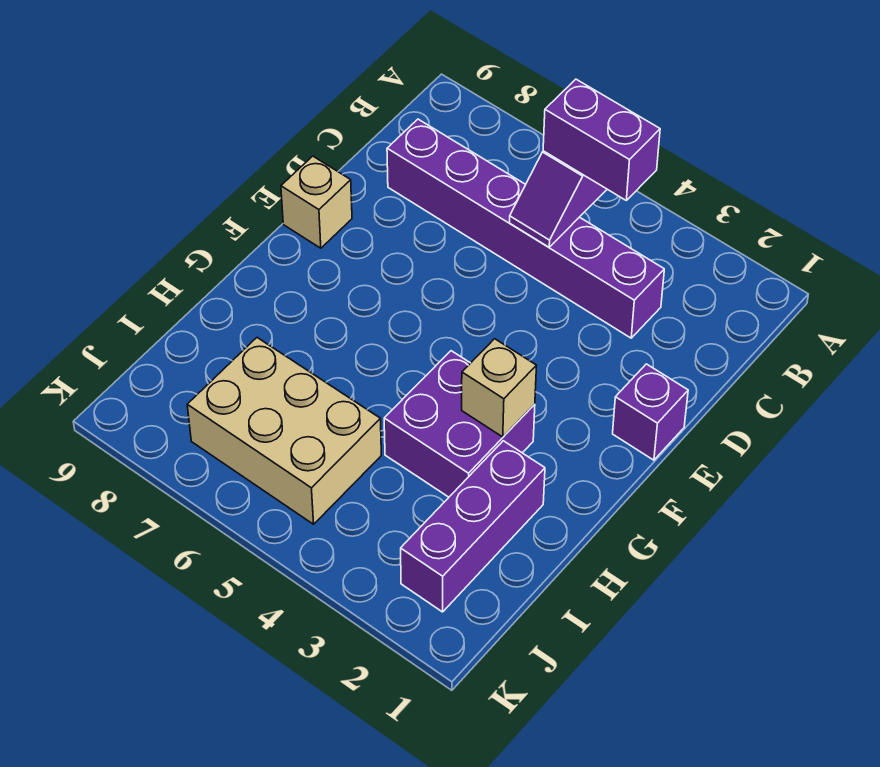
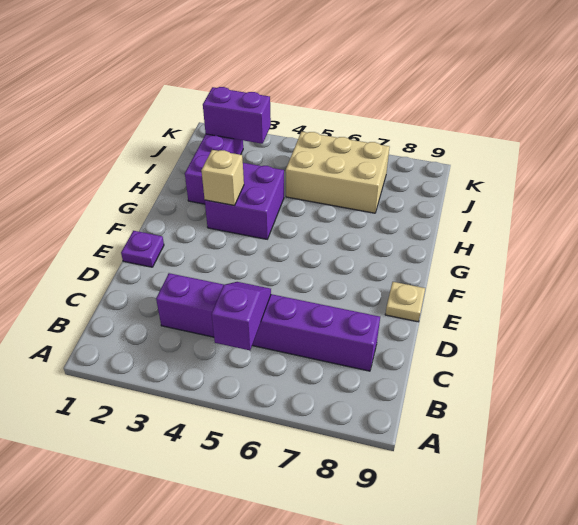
purple brick B4:B5 level 3 -> purple brick J2:J3 level 2
purple brick E1 level 1 -> purple plate E1 level 1
tan brick E9 level 1 -> tan plate E9 level 1

